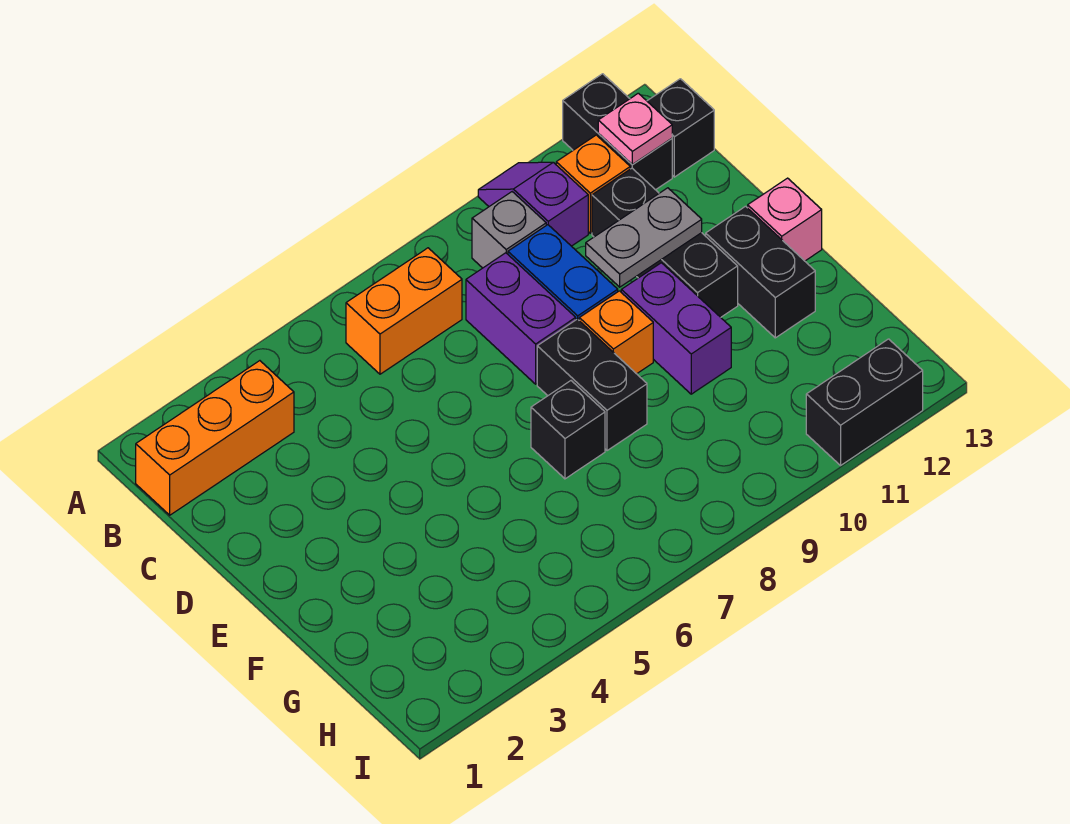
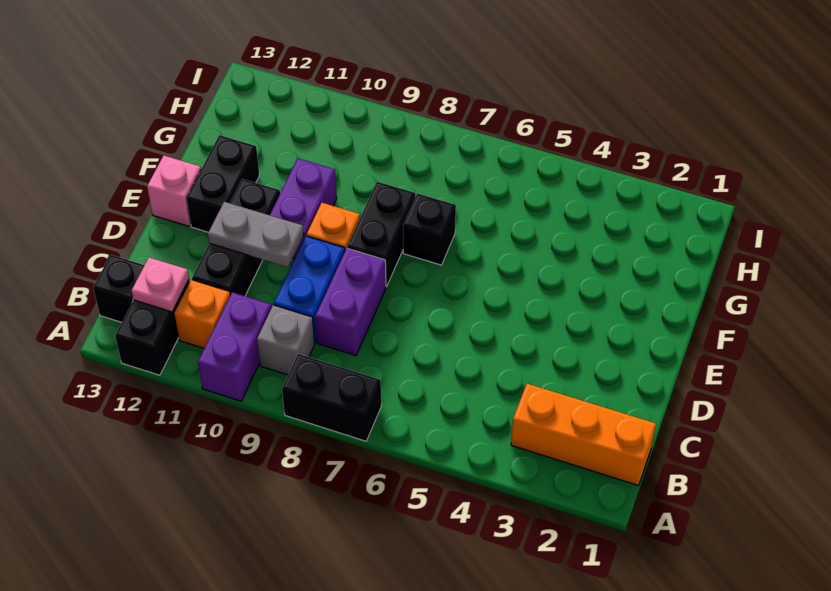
purple slope A10:B10 level 1 top B -> purple brick A10:B10 level 1
orange brick B6:B7 level 1 -> none
black brick I11:I12 level 1 -> black brick A7:A8 level 1

